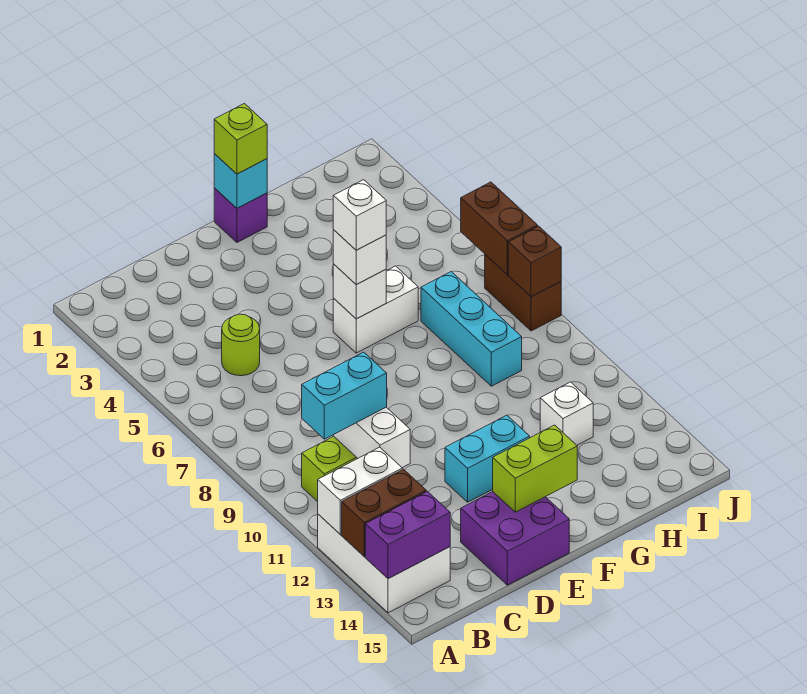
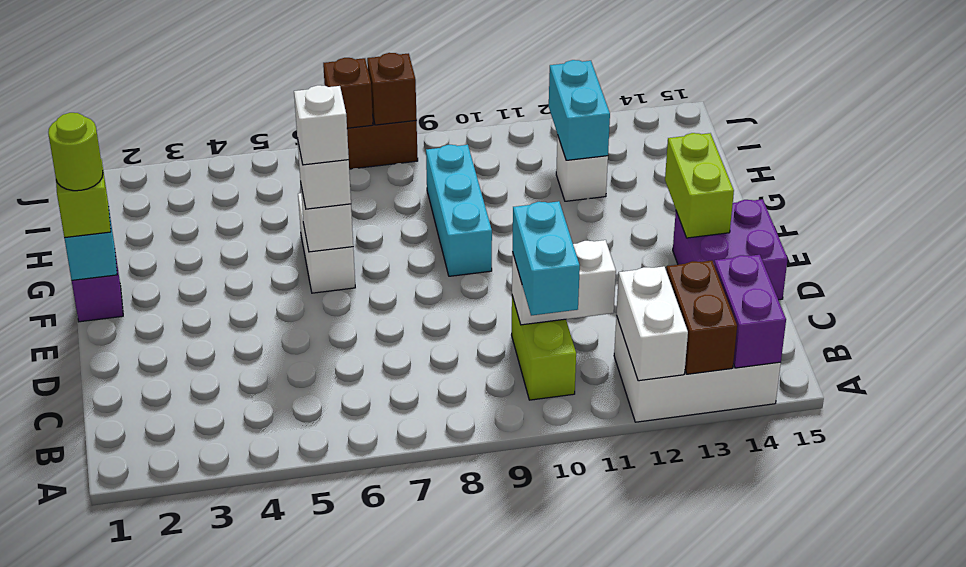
lime round brick C5 level 1 -> lime round brick F1 level 4
cyan brick E12:F12 level 1 -> cyan brick H12:I12 level 2
cyan brick H7:H9 level 1 -> cyan brick F9:H9 level 1
brown brick J6:J7 level 2 -> brown brick J7 level 2

